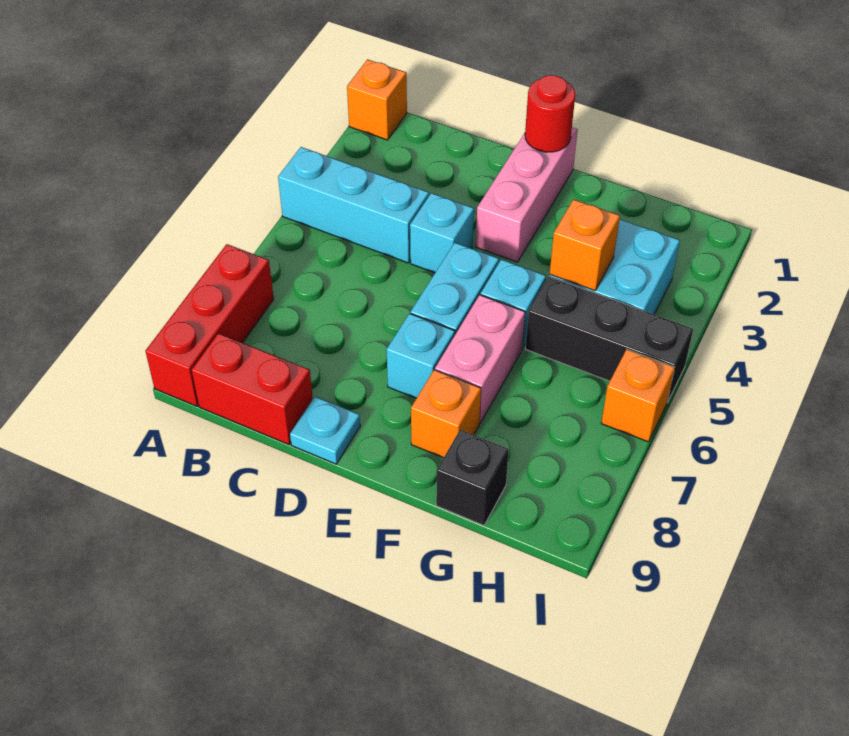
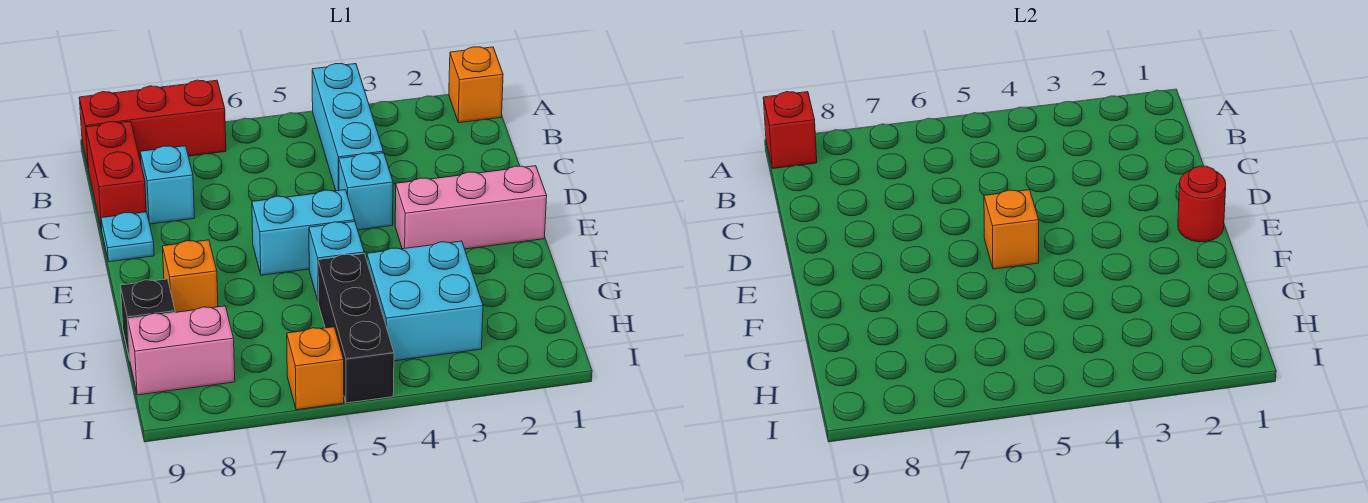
none -> red brick A9 level 2
cyan brick E7 level 1 -> cyan brick C8 level 1
pink brick F6:F7 level 1 -> pink brick H8:H9 level 1
orange brick G4 level 2 -> orange brick E5 level 2

